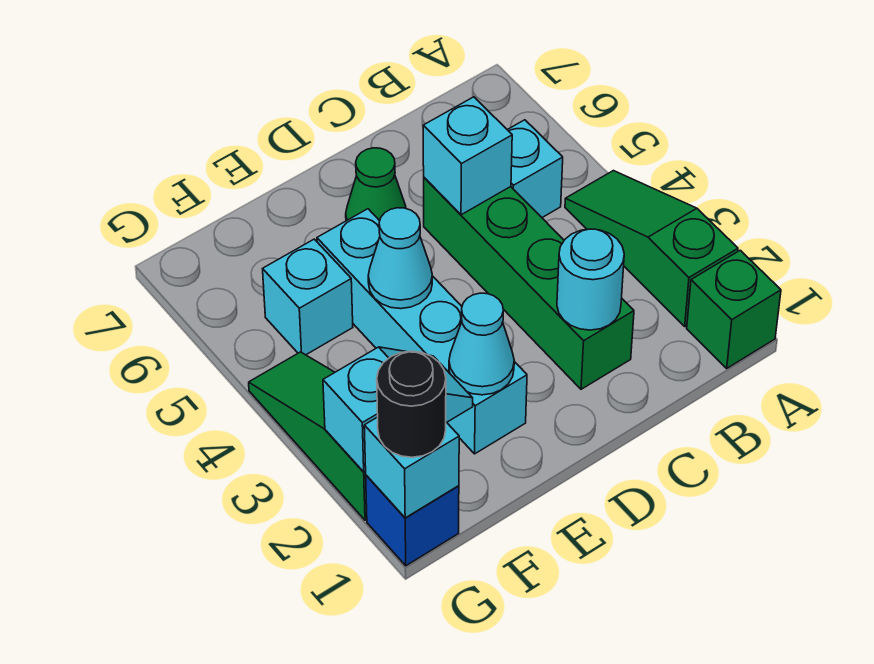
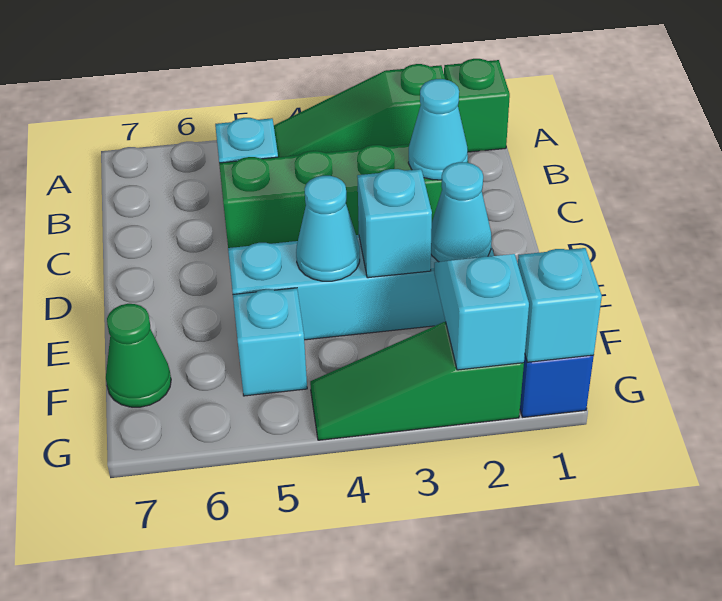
cyan round brick C2 level 2 -> cyan cone C2 level 2
cyan brick C5 level 2 -> cyan brick E3 level 2
green cone D6 level 1 -> green cone F7 level 1
black round brick G1 level 3 -> none

